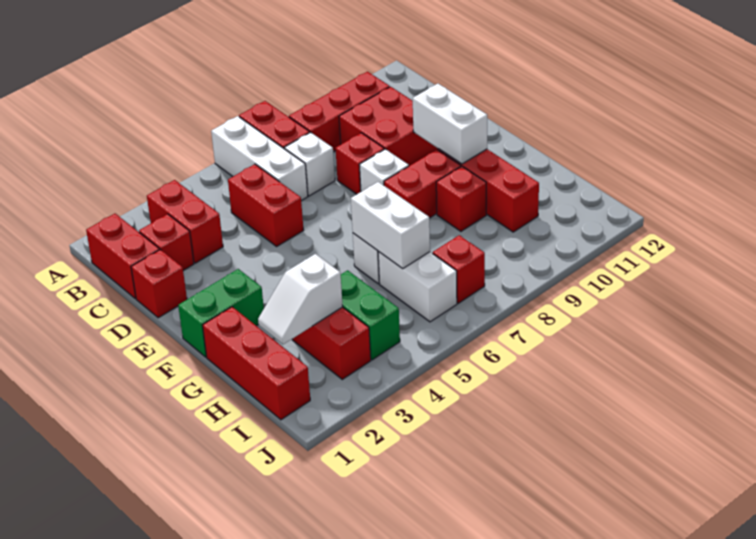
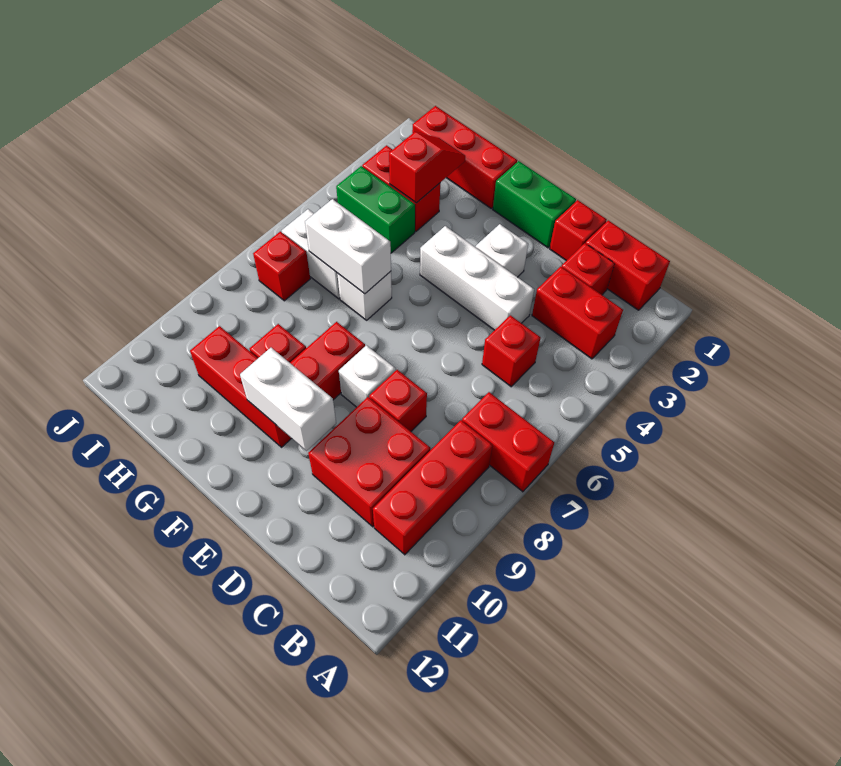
white brick A6:C6 level 1 -> white brick D4:F4 level 1
red brick C5:D5 level 1 -> red brick C5 level 1
white brick C7 level 1 -> white brick E3 level 1
green brick F1:F2 level 1 -> green brick E1:F1 level 1
white slope H2:H3 level 2 top 3 -> red slope H2:H3 level 2 top 3

